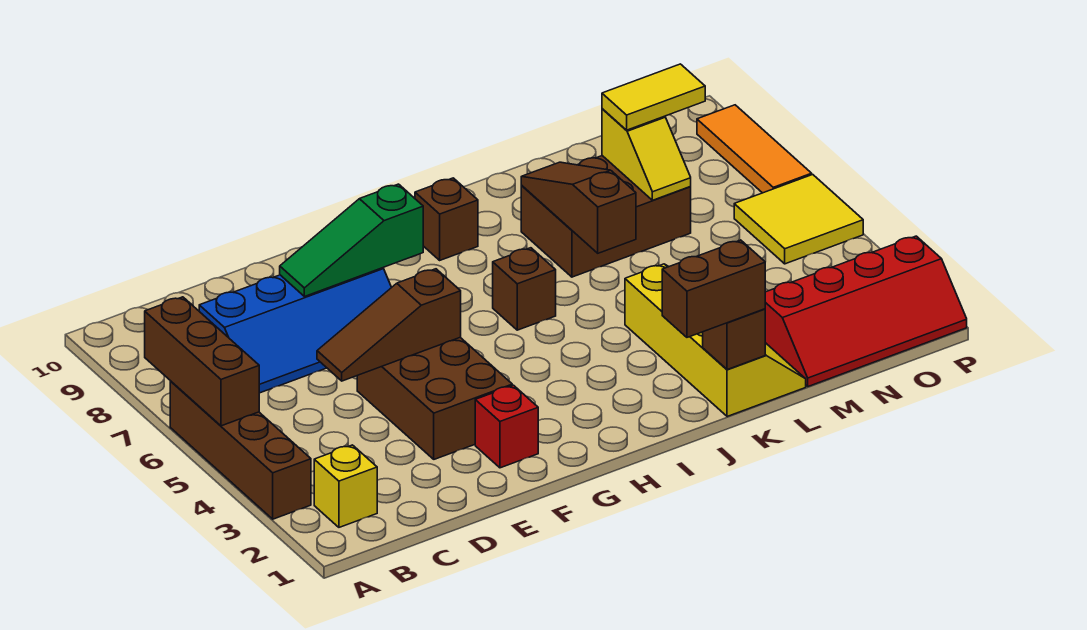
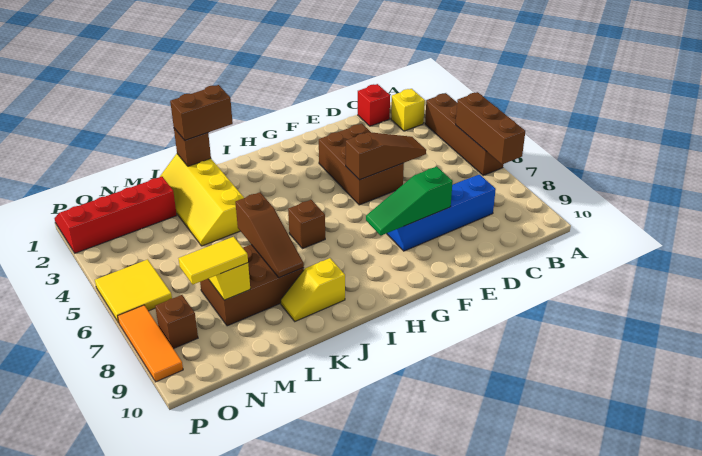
green slope E8:G8 level 2 top G -> green slope E8:G8 level 2 top E
red brick F2 level 1 -> red brick C1 level 1
brown brick I9 level 1 -> brown brick O8 level 1
none -> yellow slope J9:K9 level 1 top J

